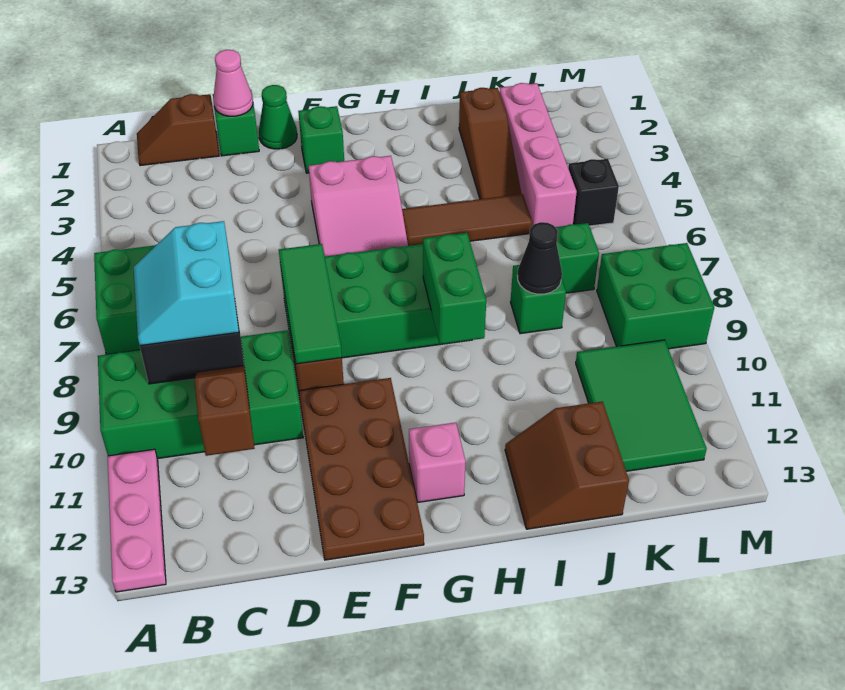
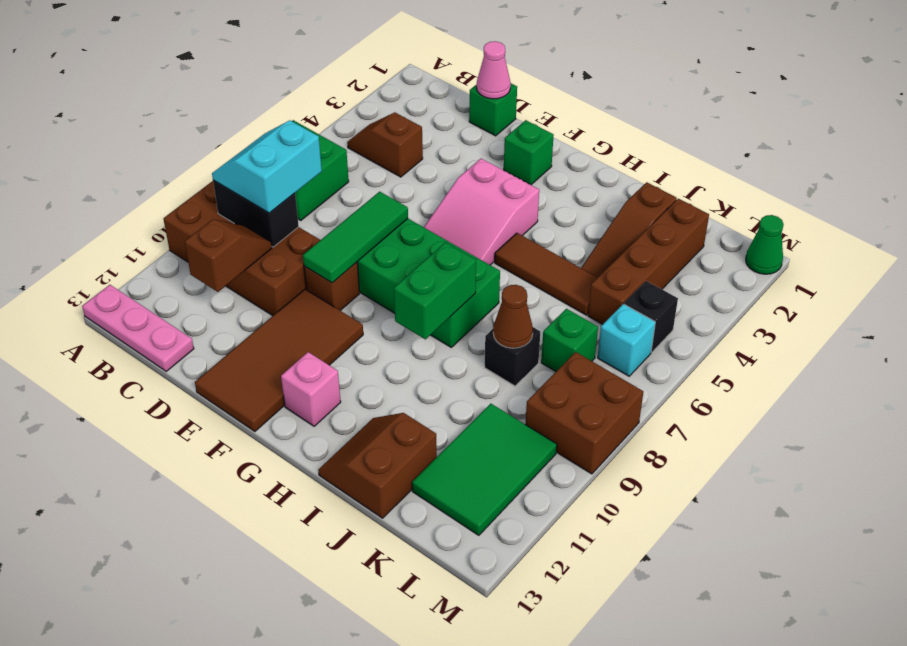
green brick A9:D10 level 1 -> brown brick A9:D10 level 1
pink plate A11:A13 level 1 -> pink plate A13:C13 level 1
brown slope B1:C1 level 1 top C -> brown slope B4:C4 level 1 top C
green cone E1 level 1 -> green cone M1 level 1
brown plate E10:F13 level 1 -> brown tile E10:F13 level 1
green brick J8 level 1 -> black brick J8 level 1
black cone J8 level 2 -> brown cone J8 level 2
pink brick K2:K5 level 1 -> brown brick K2:K5 level 1
none -> cyan brick L6 level 1
green brick L8:M9 level 1 -> brown brick L8:M9 level 1

